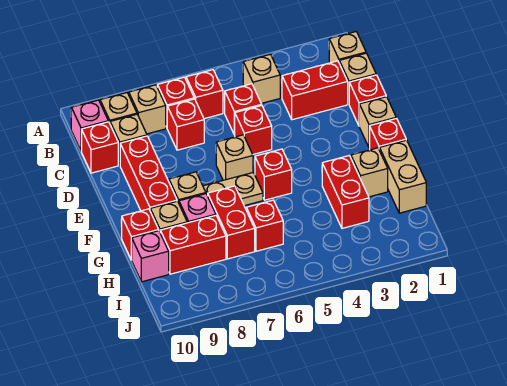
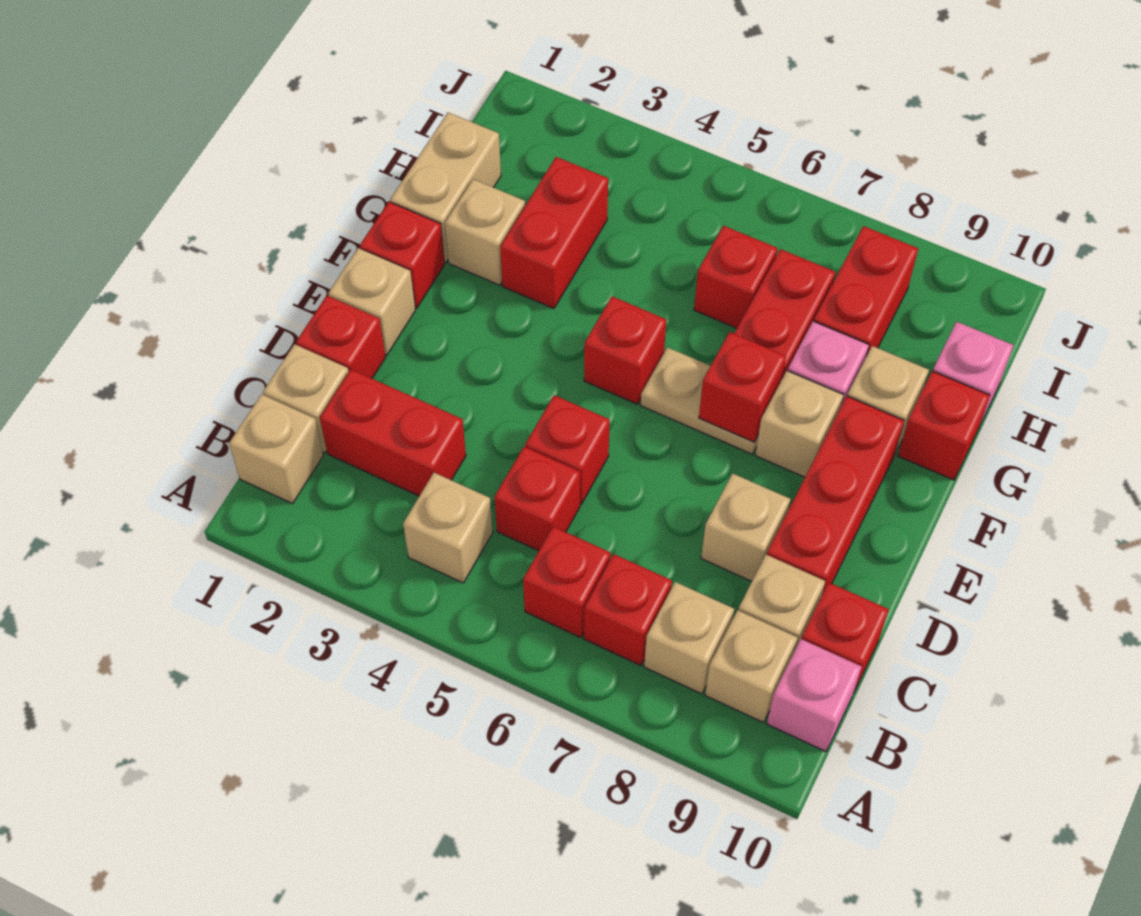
red brick C7 level 1 -> red brick F7 level 2
tan brick E6 level 1 -> tan brick D8 level 1
red brick H8:H9 level 1 -> red brick H8:I8 level 1

